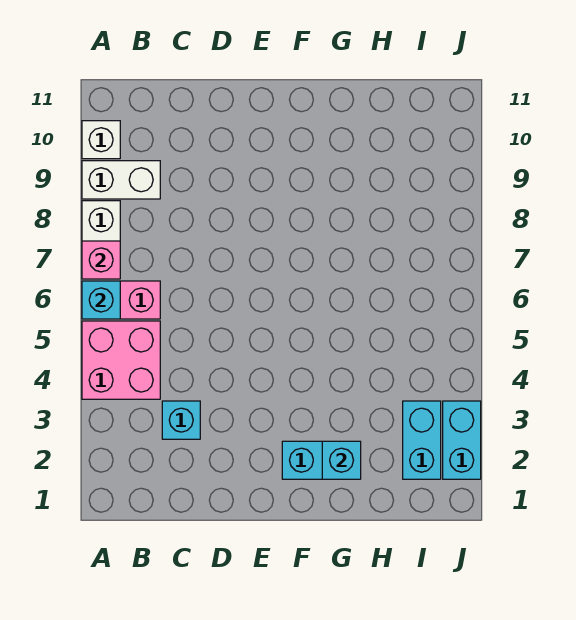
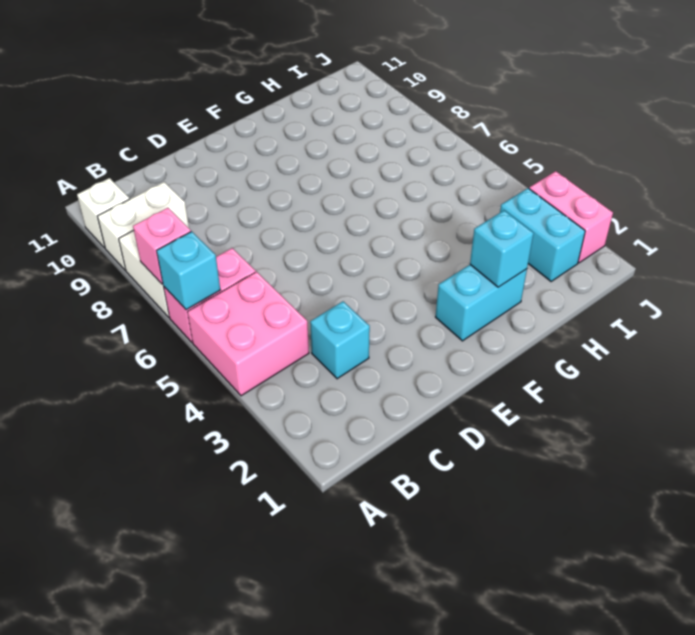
cyan brick J2:J3 level 1 -> pink brick J2:J3 level 1

